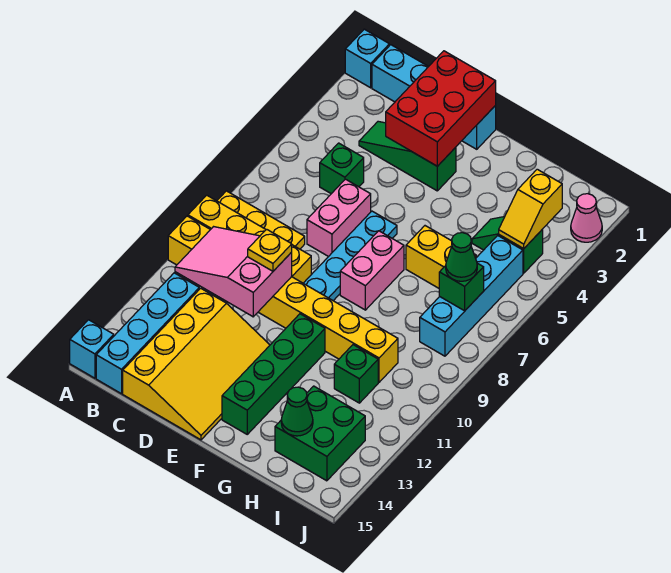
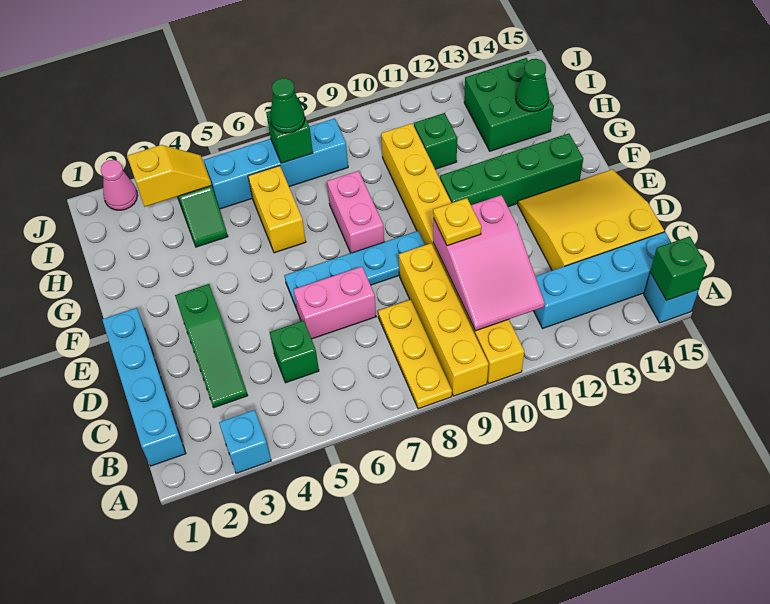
cyan brick A1 level 1 -> cyan brick A3 level 1
none -> green brick A15 level 2
yellow slope C12:E15 level 1 top C -> yellow slope C13:E15 level 1 top C
red brick D1:E3 level 2 -> none
pink brick F7:F8 level 1 -> pink brick F8:G8 level 1

